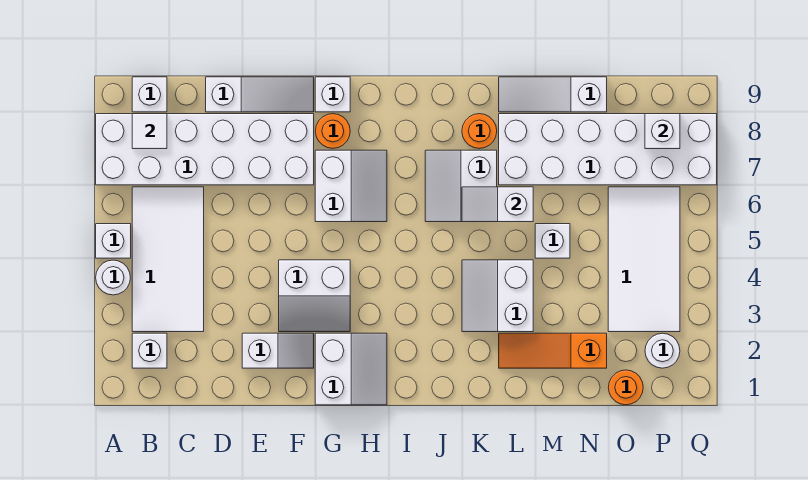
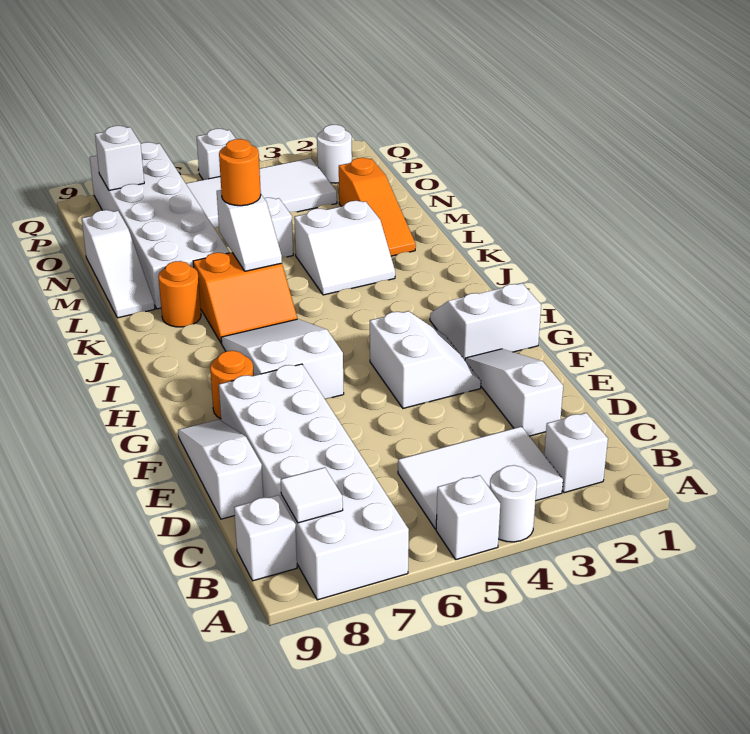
white tile B3:C6 level 1 -> white tile B3:C5 level 1
white slope E2:F2 level 1 top E -> white slope D2:F2 level 1 top D
white slope G6:H7 level 1 top G -> white slope G6:I7 level 1 top G
white brick G9 level 1 -> white brick Q5 level 1
white slope J6:K7 level 1 top K -> orange slope J6:K7 level 1 top K
orange round brick O1 level 1 -> orange round brick L6 level 3

